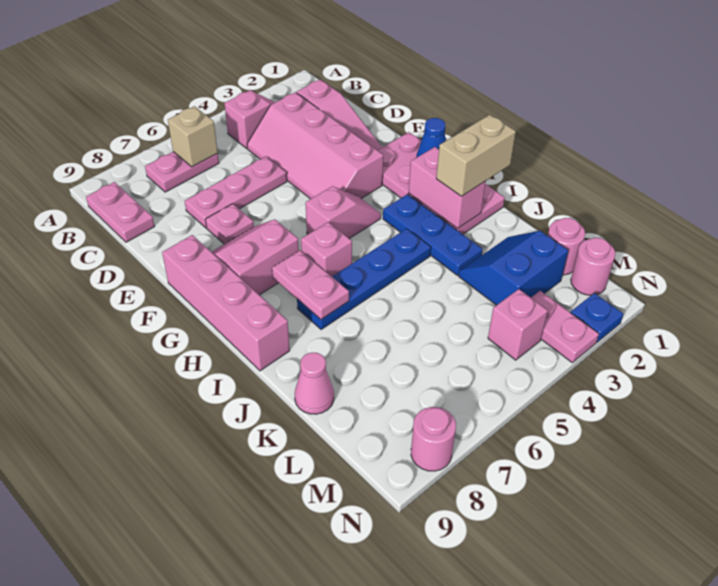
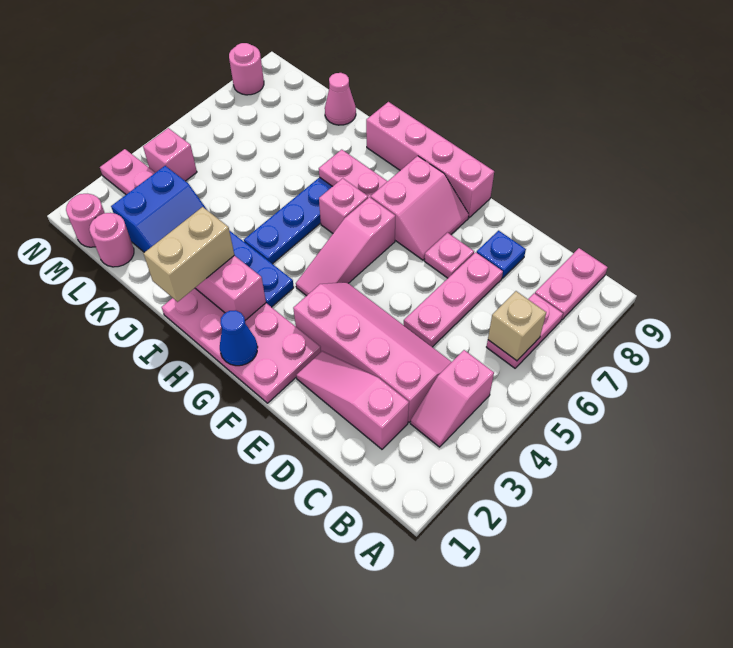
pink plate B9:C9 level 1 -> pink plate B8:B9 level 1
pink slope G4:G5 level 1 top 5 -> pink slope G4:G6 level 1 top 6
blue plate N2 level 1 -> blue plate D8 level 1

